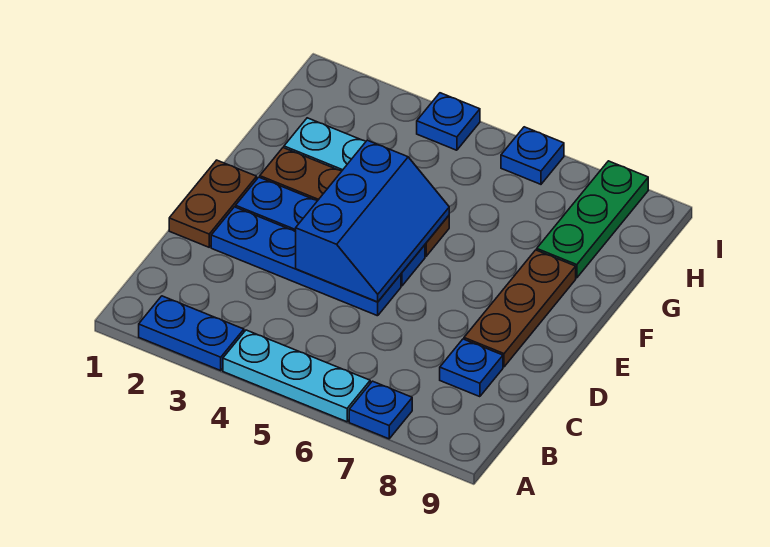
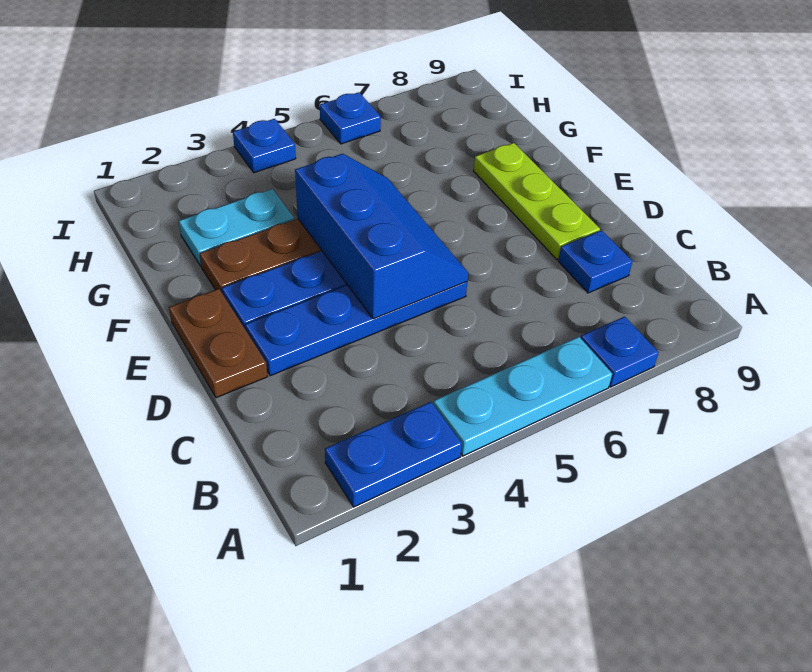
brown plate D8:F8 level 1 -> lime plate D8:F8 level 1
green plate G8:I8 level 1 -> none

